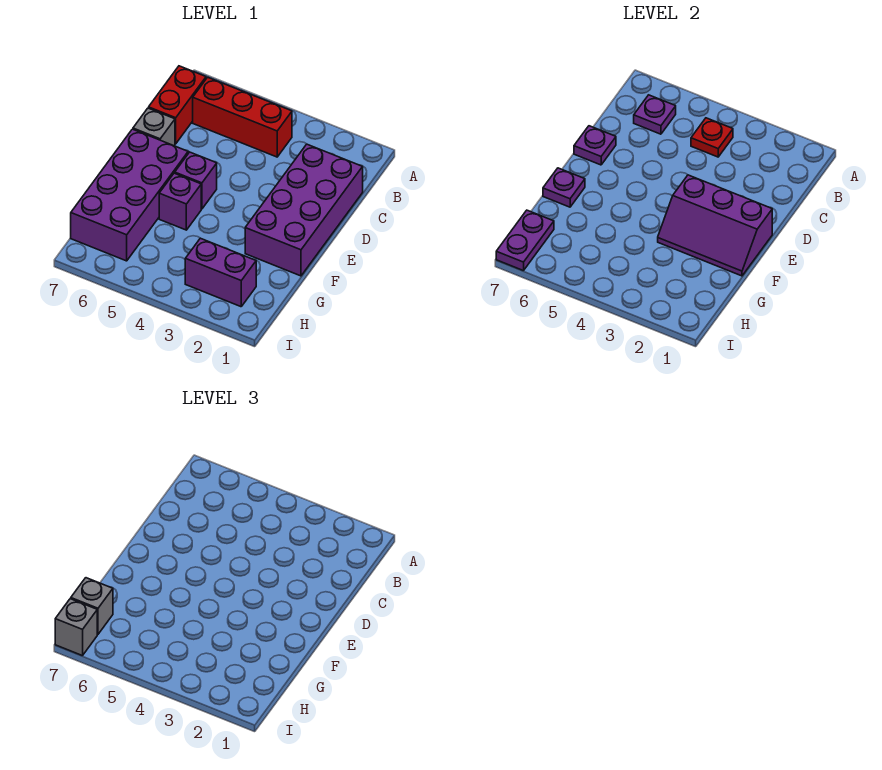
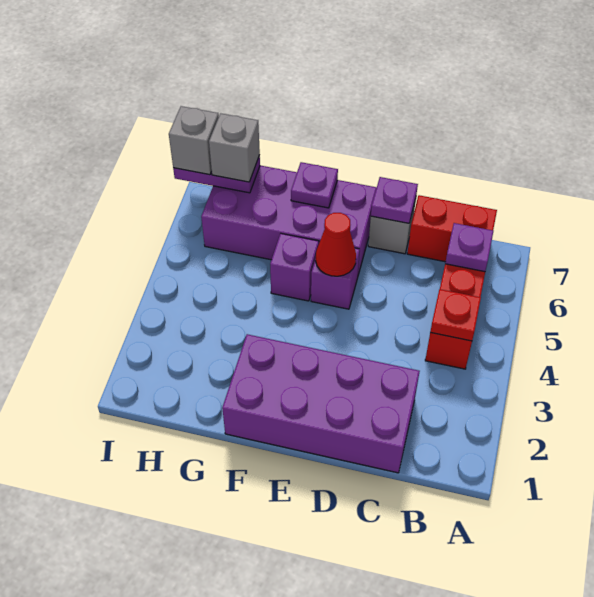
purple slope E1:F3 level 2 top E -> none
none -> red cone E5 level 2
purple brick H2:H3 level 1 -> none

